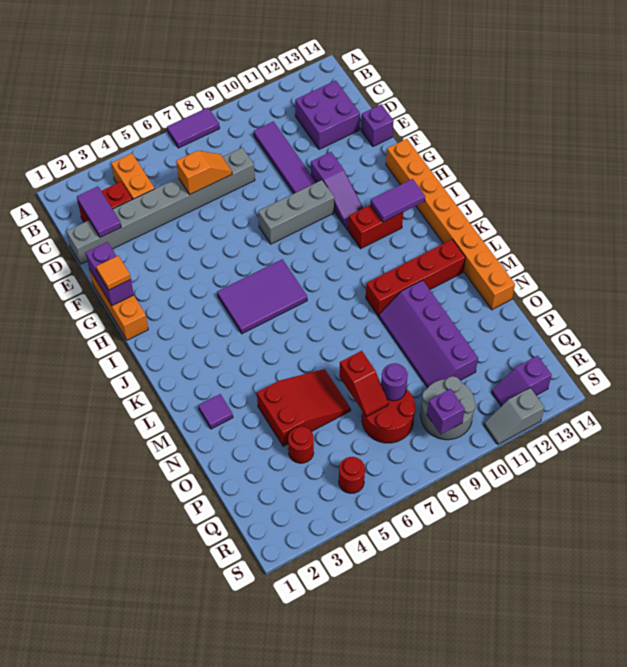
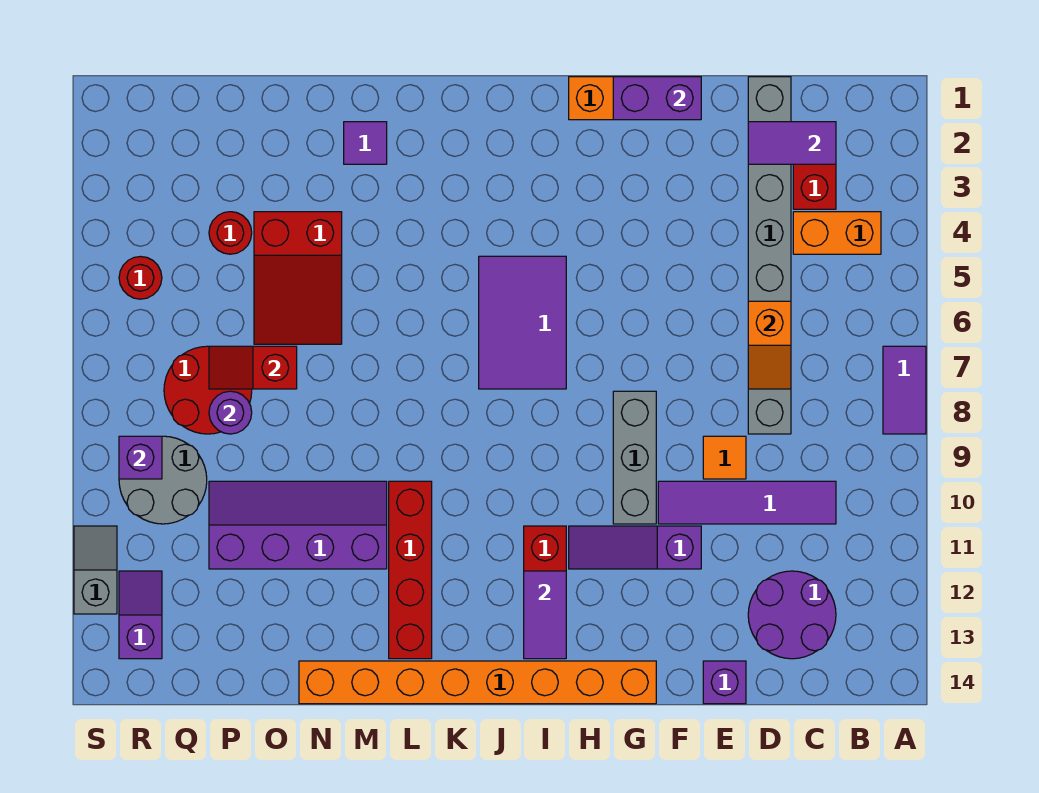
purple brick C12:D13 level 1 -> purple round brick C12:D13 level 1
orange tile G1 level 3 -> orange tile E9 level 1

